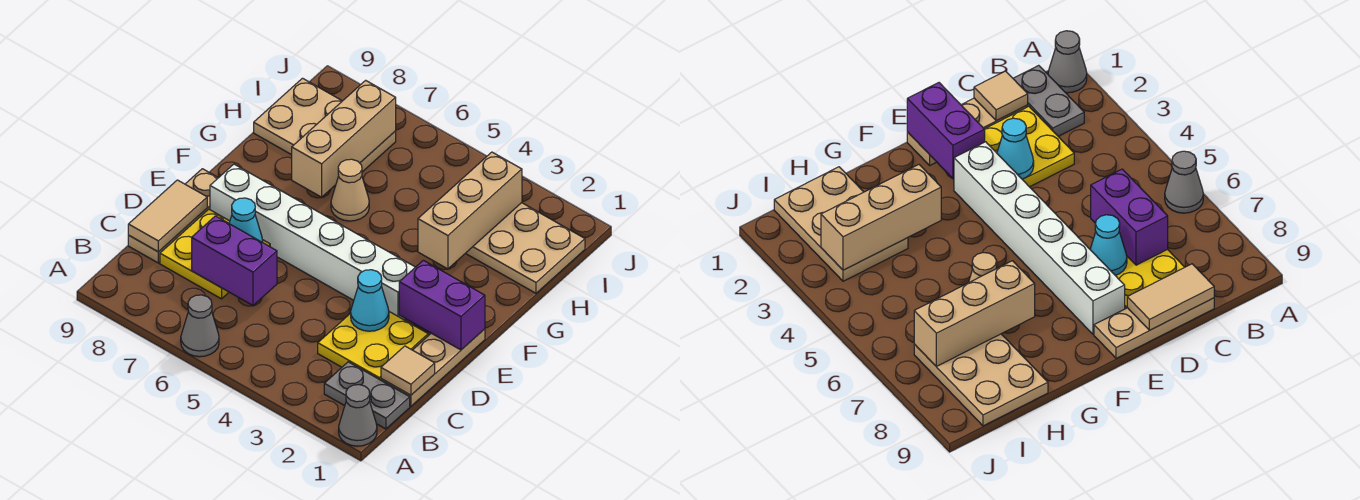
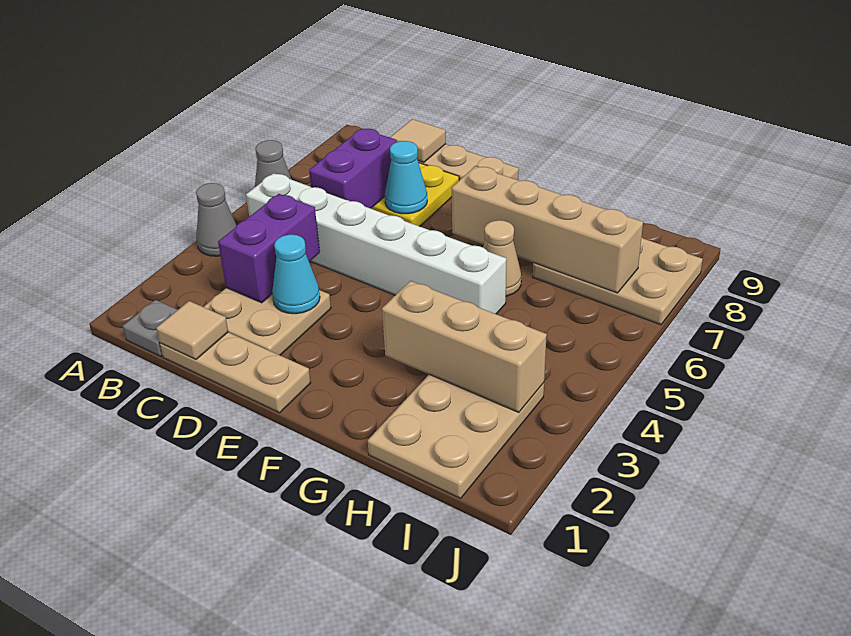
grey cone A1 level 1 -> grey cone A4 level 1
grey plate B1:B2 level 1 -> grey plate B1 level 1
yellow plate C2:D3 level 1 -> tan plate C2:D3 level 1
tan tile C9:D9 level 2 -> tan tile C9 level 2
purple brick E1:E2 level 2 -> purple brick C3:C4 level 2
white brick E3:E8 level 1 -> white brick B5:G5 level 1
tan brick G7:I7 level 2 -> tan brick F7:I7 level 2
tan plate H7:I9 level 1 -> tan plate H7:J8 level 1

